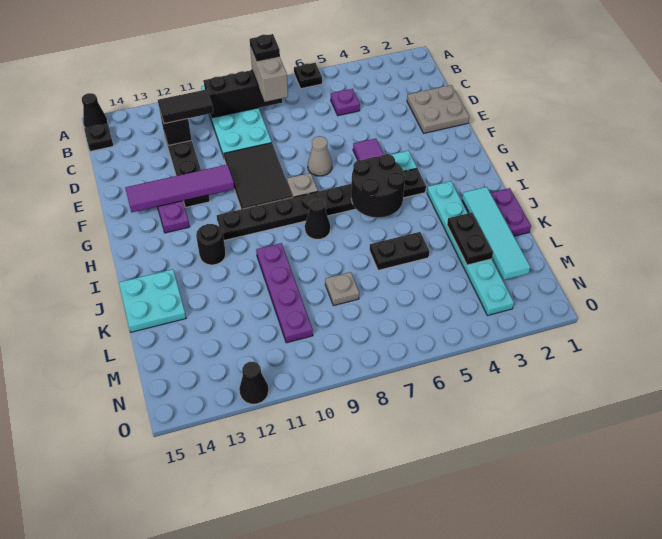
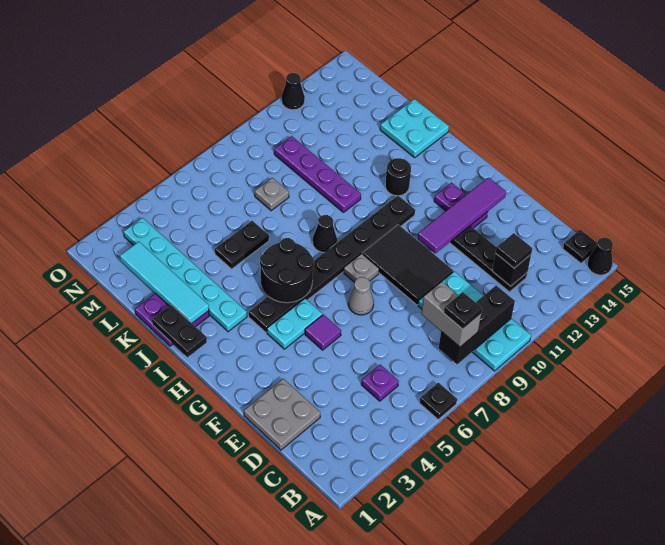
black tile C11:C12 level 3 -> black tile C12 level 3
black plate K3:L3 level 2 -> black plate I1:J1 level 2

